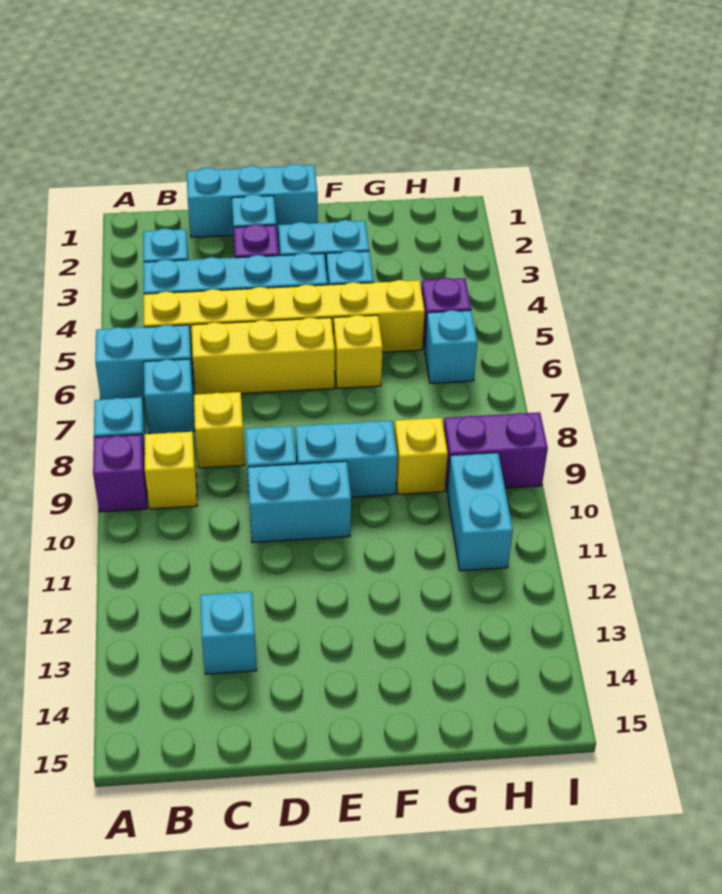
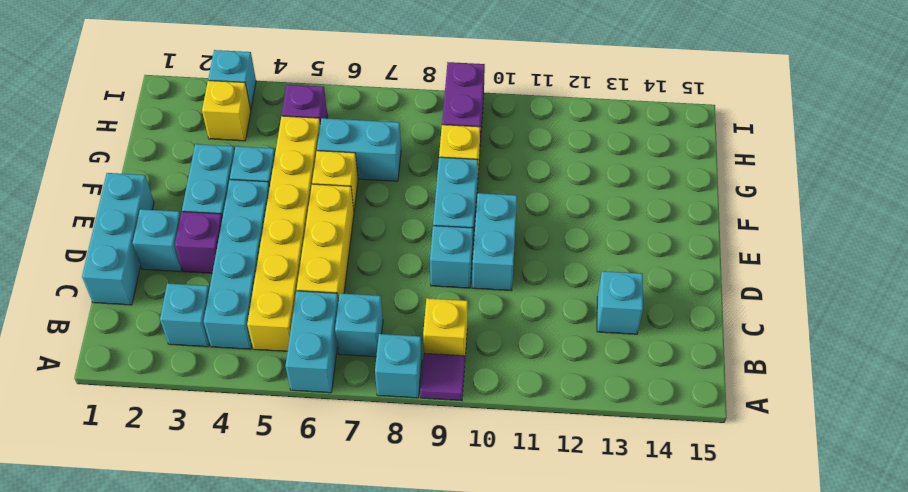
purple brick A9 level 1 -> purple tile A9 level 1
yellow brick C8 level 1 -> yellow brick H3 level 1
cyan brick H6 level 1 -> cyan brick I3 level 1
cyan brick H10:H11 level 1 -> cyan brick G6:G7 level 1

